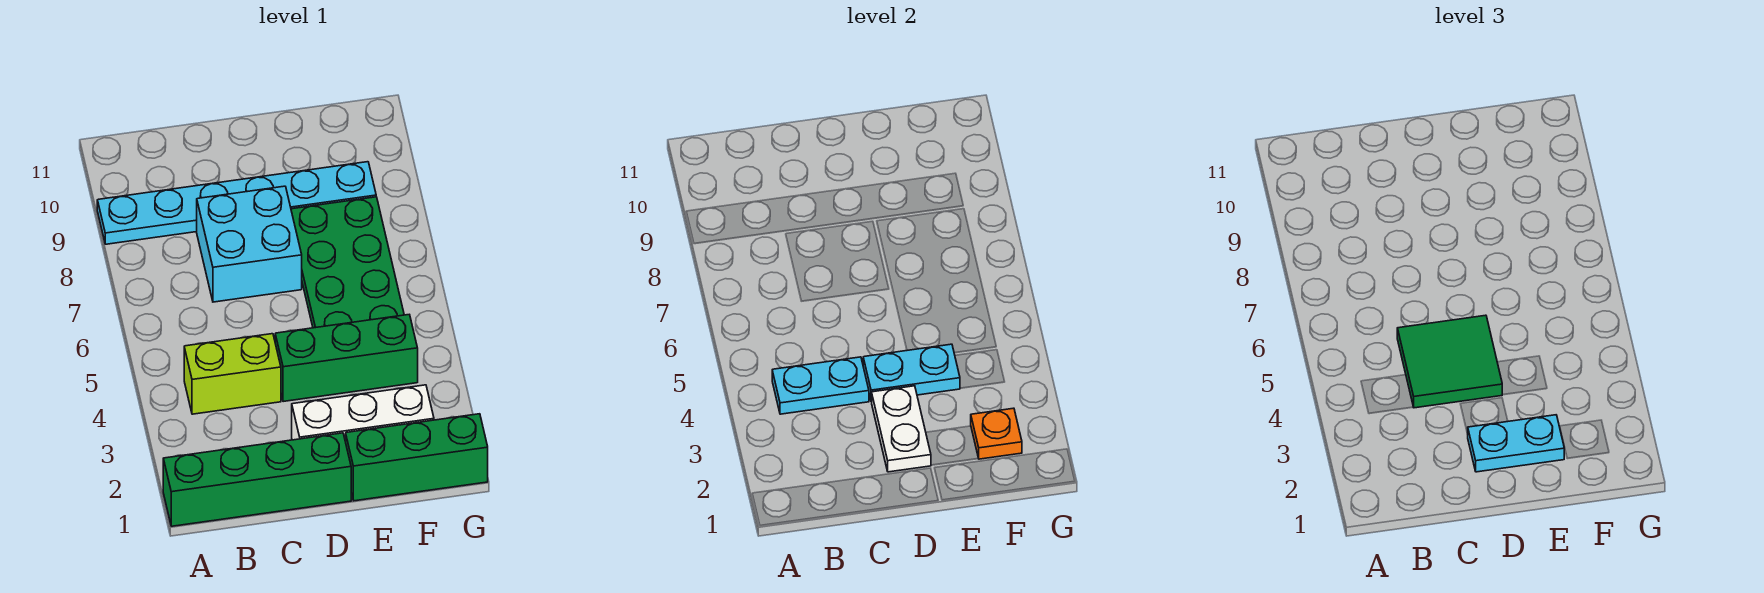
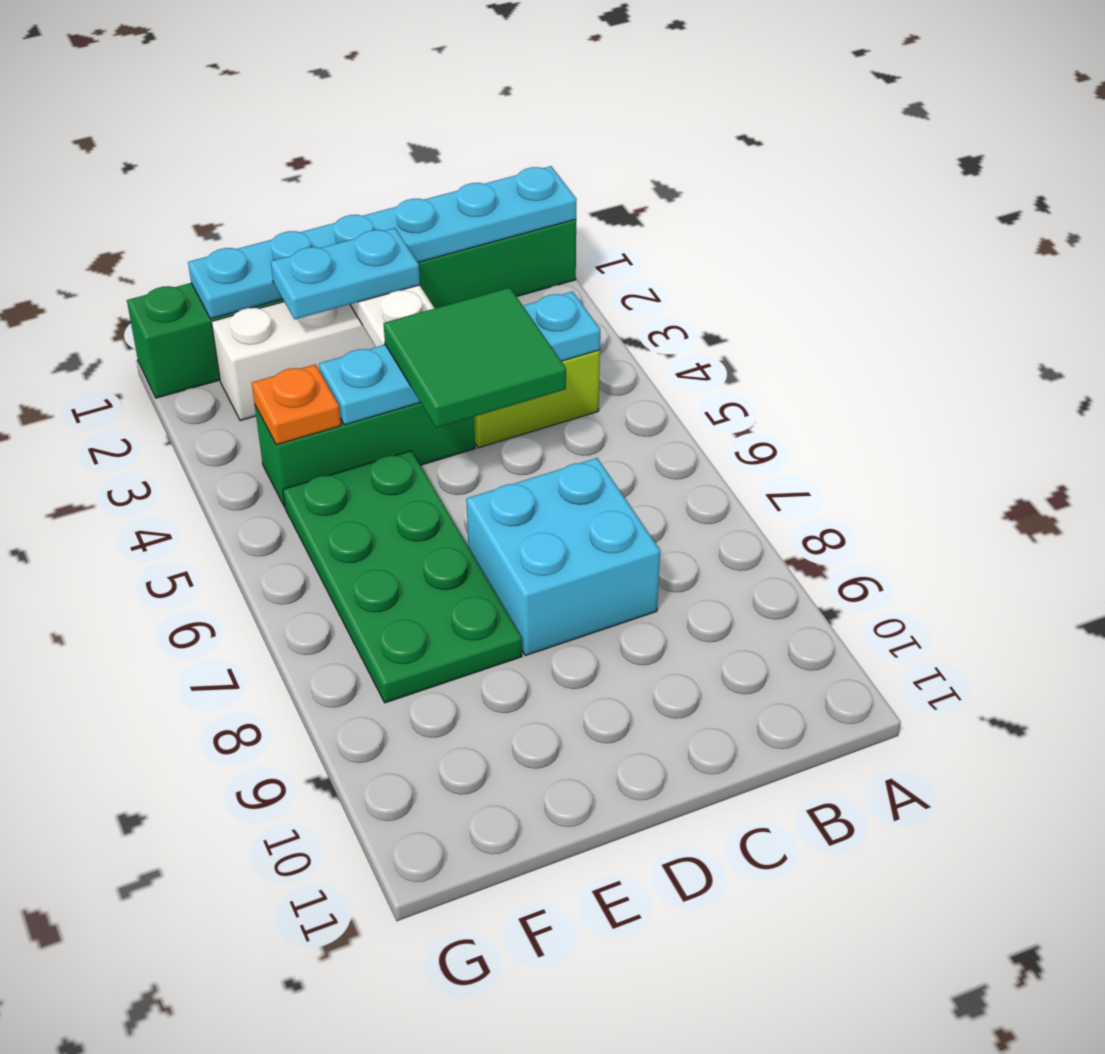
cyan plate A9:F9 level 1 -> cyan plate A1:F1 level 2
orange plate F2 level 2 -> orange plate F4 level 2

